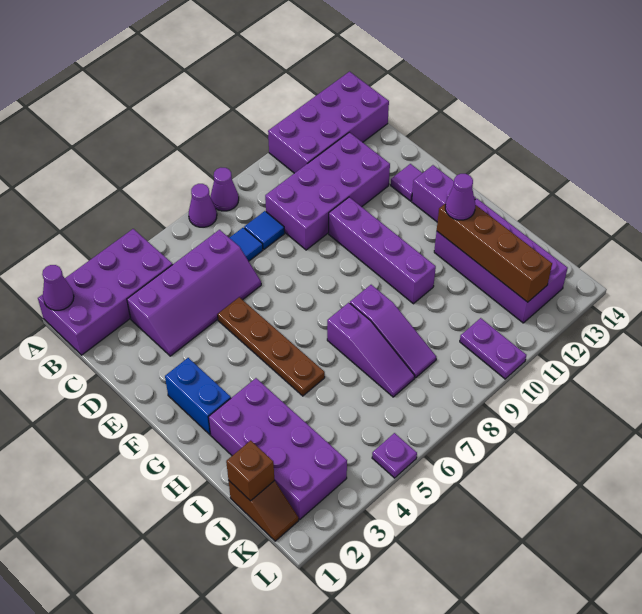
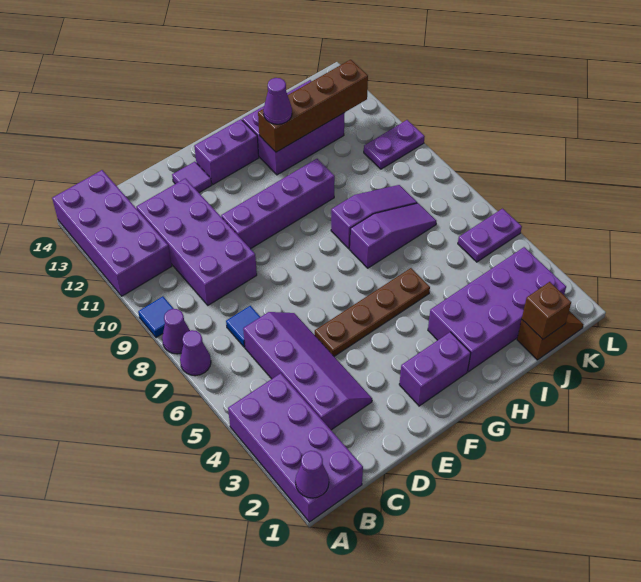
blue tile C8 level 1 -> blue tile A9 level 1
blue brick F2:G2 level 1 -> purple brick F2:G2 level 1
purple brick H12:K13 level 1 -> purple brick H12:J13 level 1
purple plate L5 level 1 -> purple plate K5:L5 level 1

